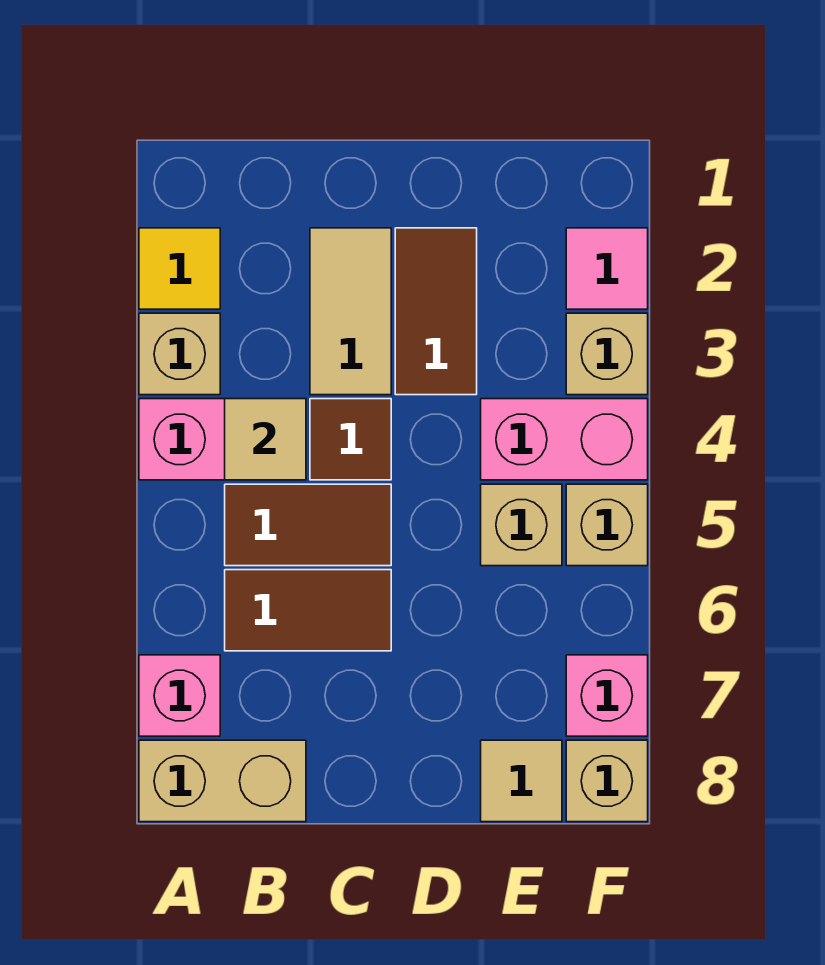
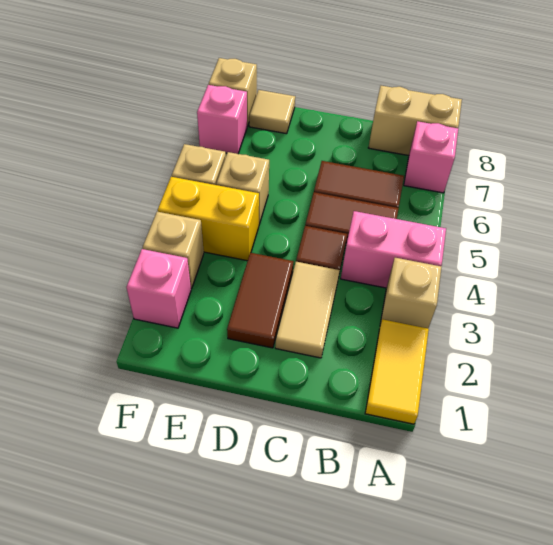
yellow tile A2 level 1 -> yellow tile A1:A2 level 1
tan tile B4 level 2 -> none
pink brick E4:F4 level 1 -> yellow brick E4:F4 level 1
pink tile F2 level 1 -> pink brick F2 level 1

